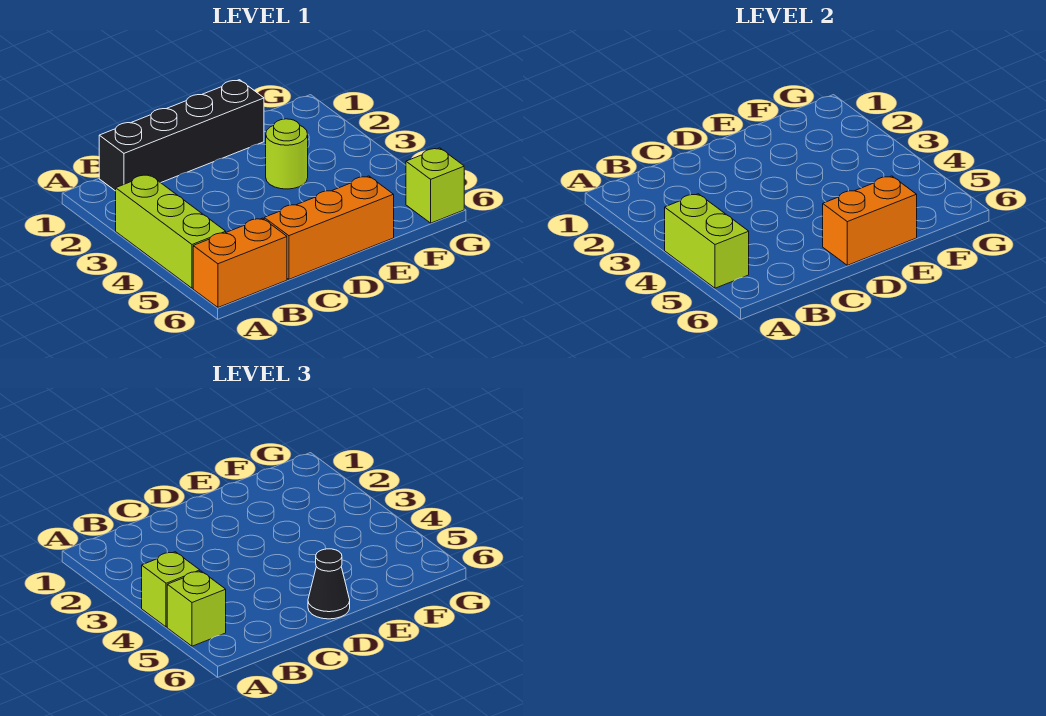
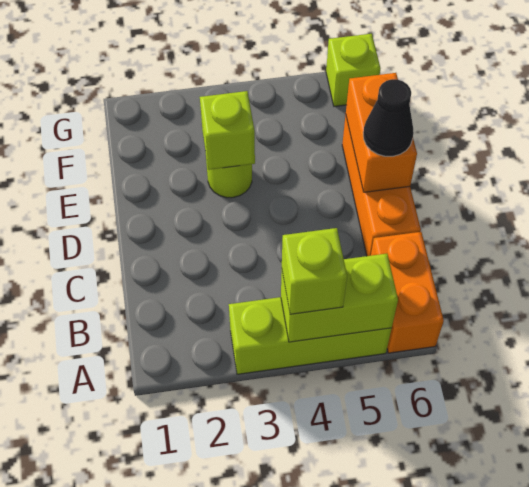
lime brick A5 level 3 -> lime brick E3 level 2
black brick B1:E1 level 1 -> none

